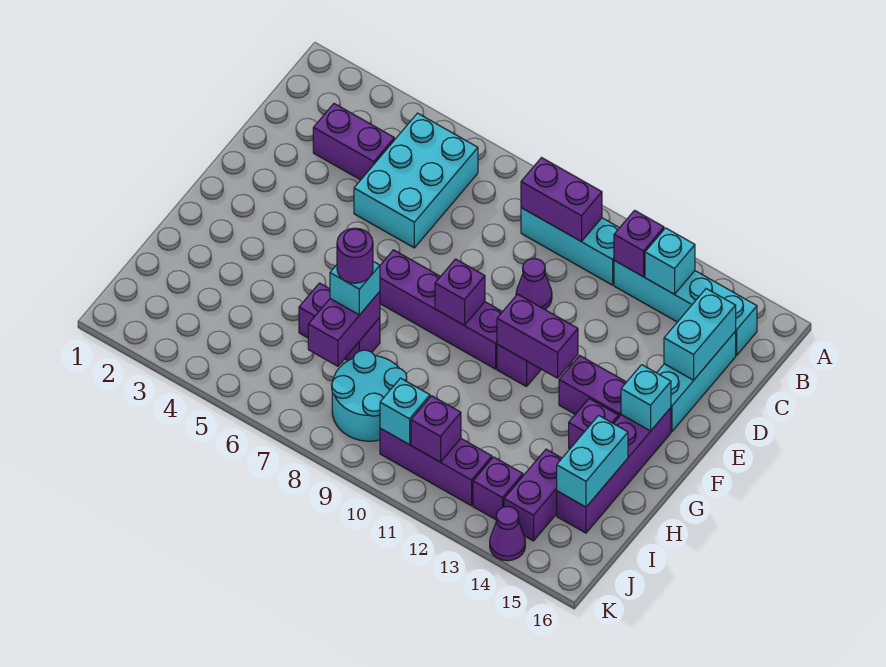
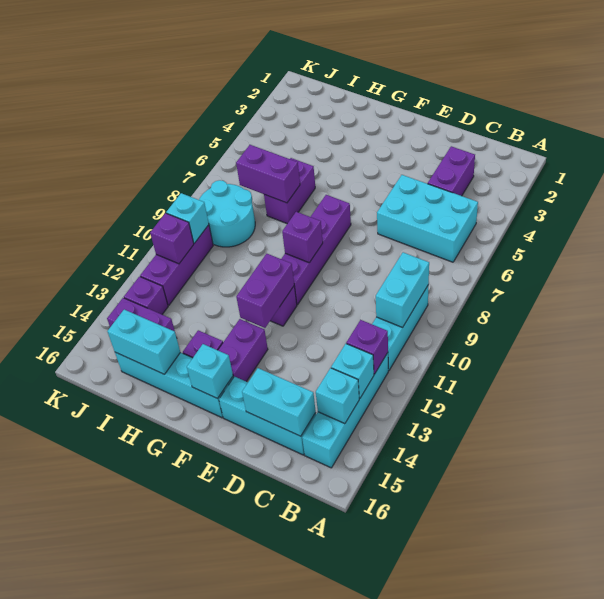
purple brick B9:B10 level 2 -> cyan brick B9:B10 level 2
purple cone D10 level 1 -> none
purple brick F15:I15 level 1 -> cyan brick F15:I15 level 1
cyan brick H7 level 3 -> cyan brick B14 level 2
purple round brick H7 level 4 -> none
purple cone K14 level 1 -> none

